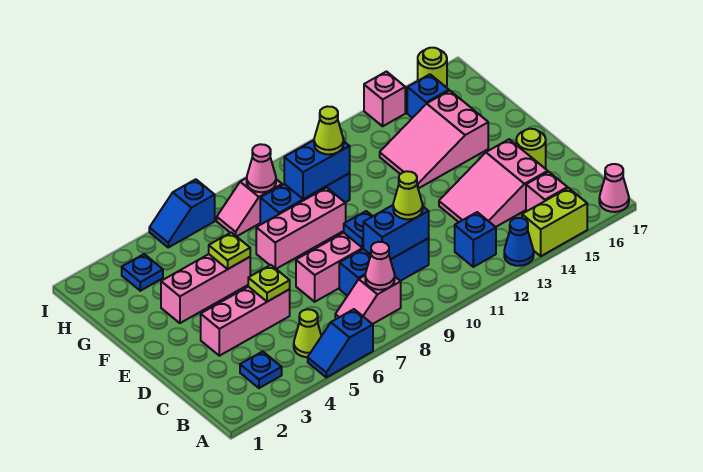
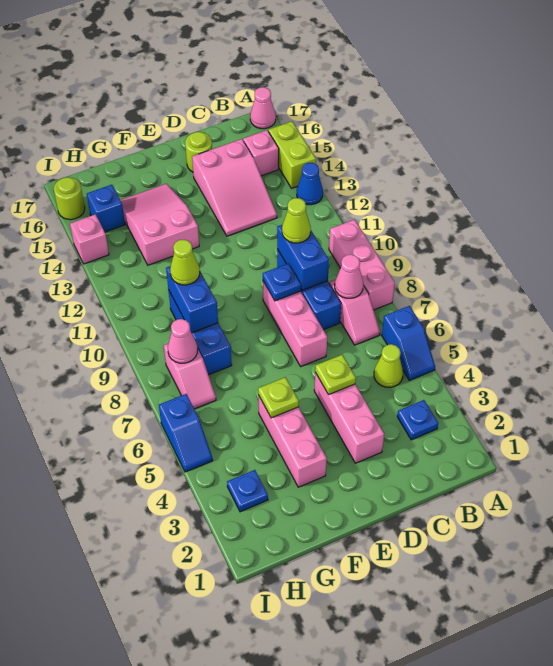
blue brick B12 level 1 -> none
pink brick F7:F9 level 1 -> pink brick A8:A10 level 1
pink slope F13:G15 level 1 top 15 -> pink slope F13:G15 level 1 top 13

